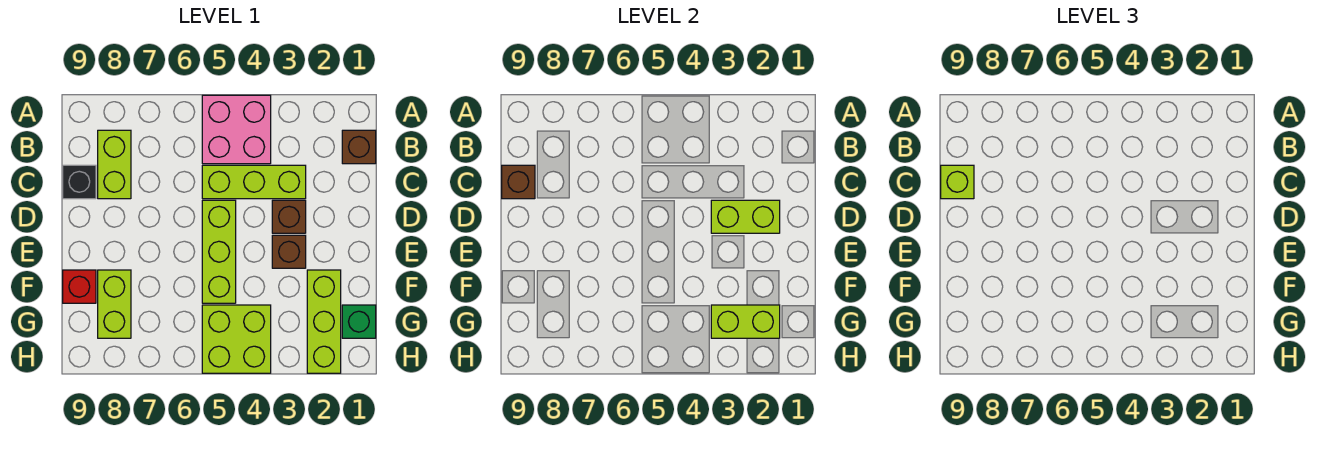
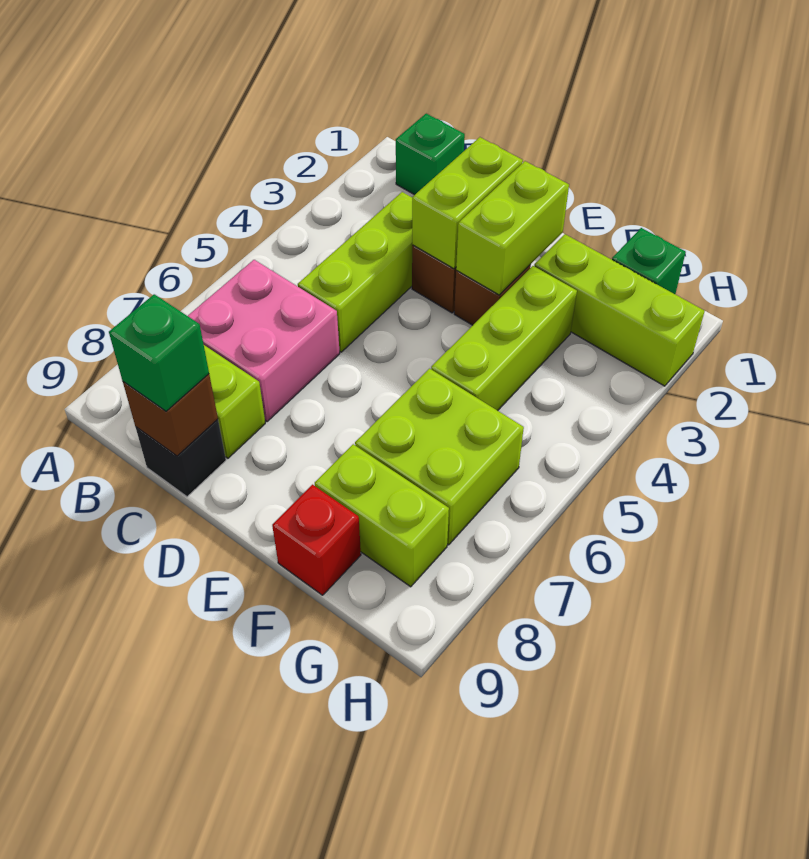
pink brick A4:B5 level 1 -> pink brick B6:C7 level 1
brown brick B1 level 1 -> green brick B1 level 1
lime brick C9 level 3 -> green brick C9 level 3
lime brick D5:F5 level 1 -> lime brick F3:F5 level 1
lime brick G2:G3 level 2 -> lime brick E2:E3 level 2
lime brick G4:H5 level 1 -> lime brick F6:G7 level 1

